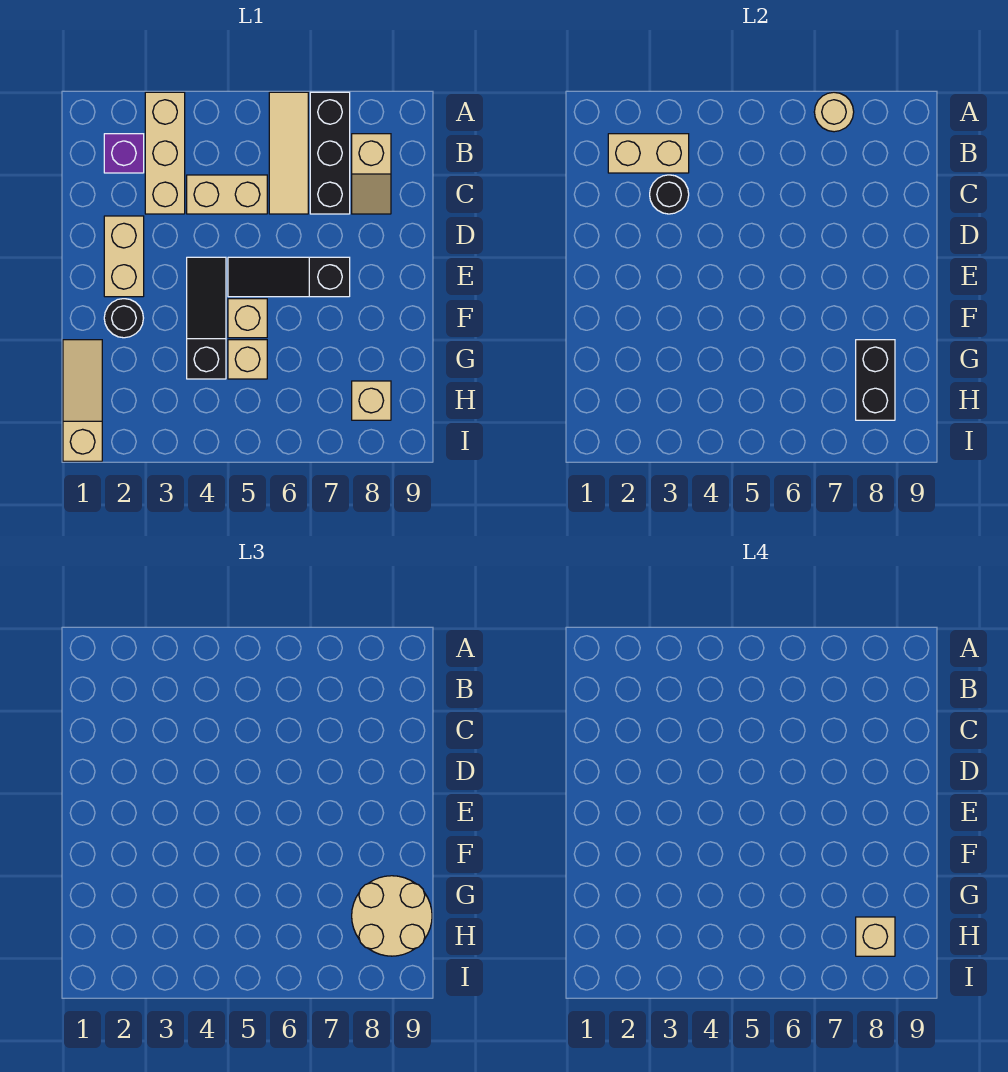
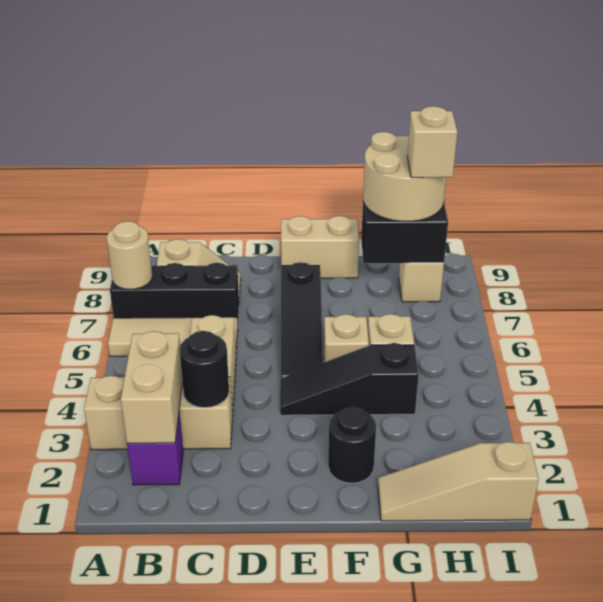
tan brick D2:E2 level 1 -> tan brick E9:F9 level 1

